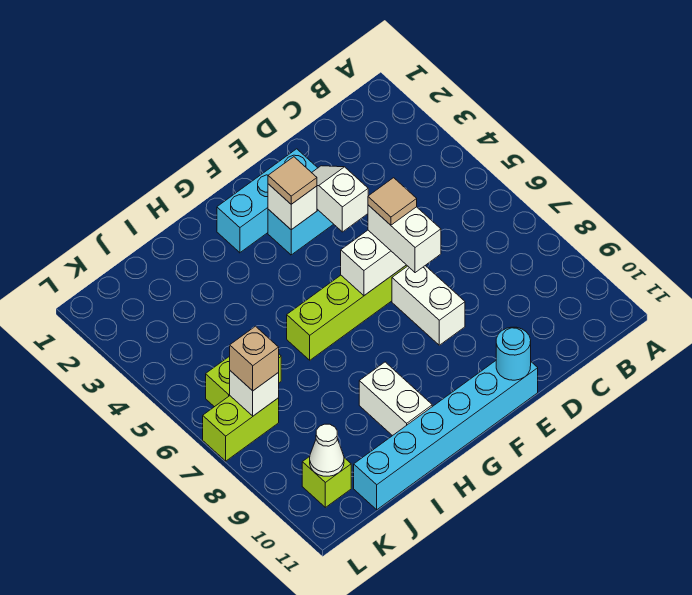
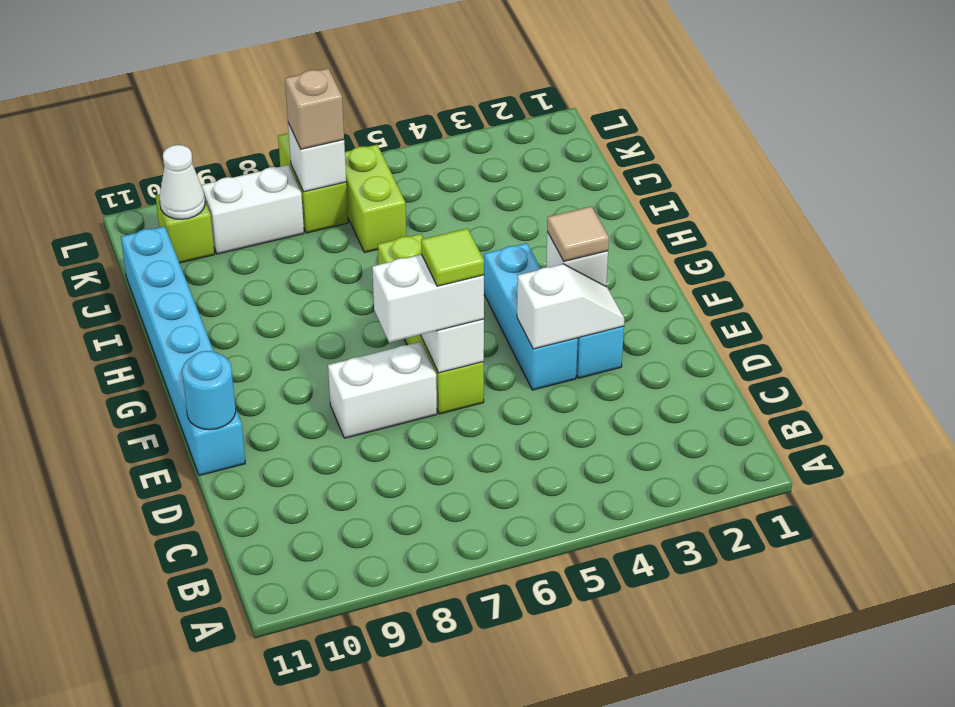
cyan brick E2:G2 level 1 -> cyan brick E4:G4 level 1
tan tile E6 level 4 -> lime tile E6 level 4
white brick H9:H10 level 1 -> white brick K8:K9 level 1

